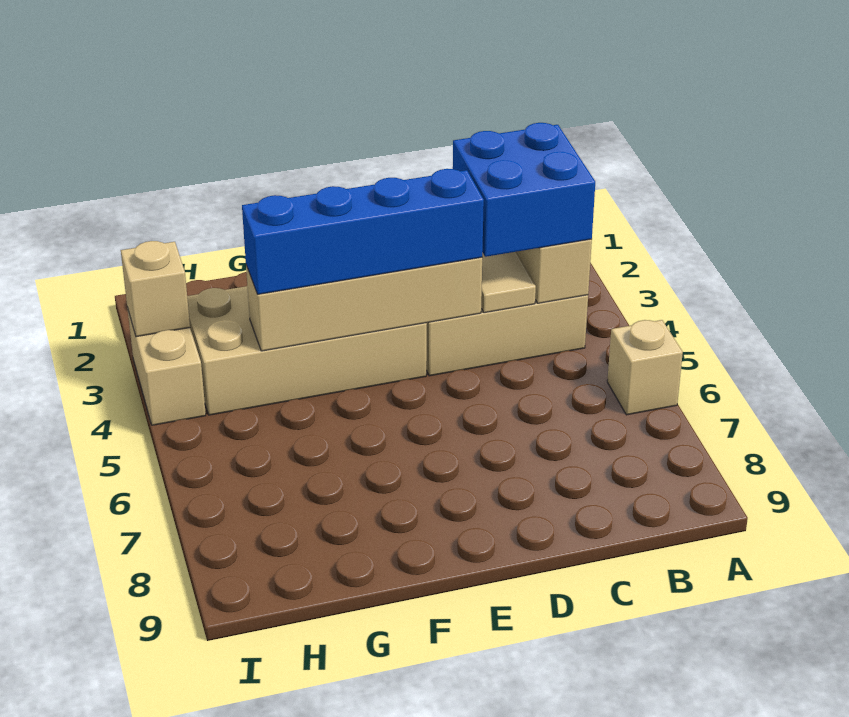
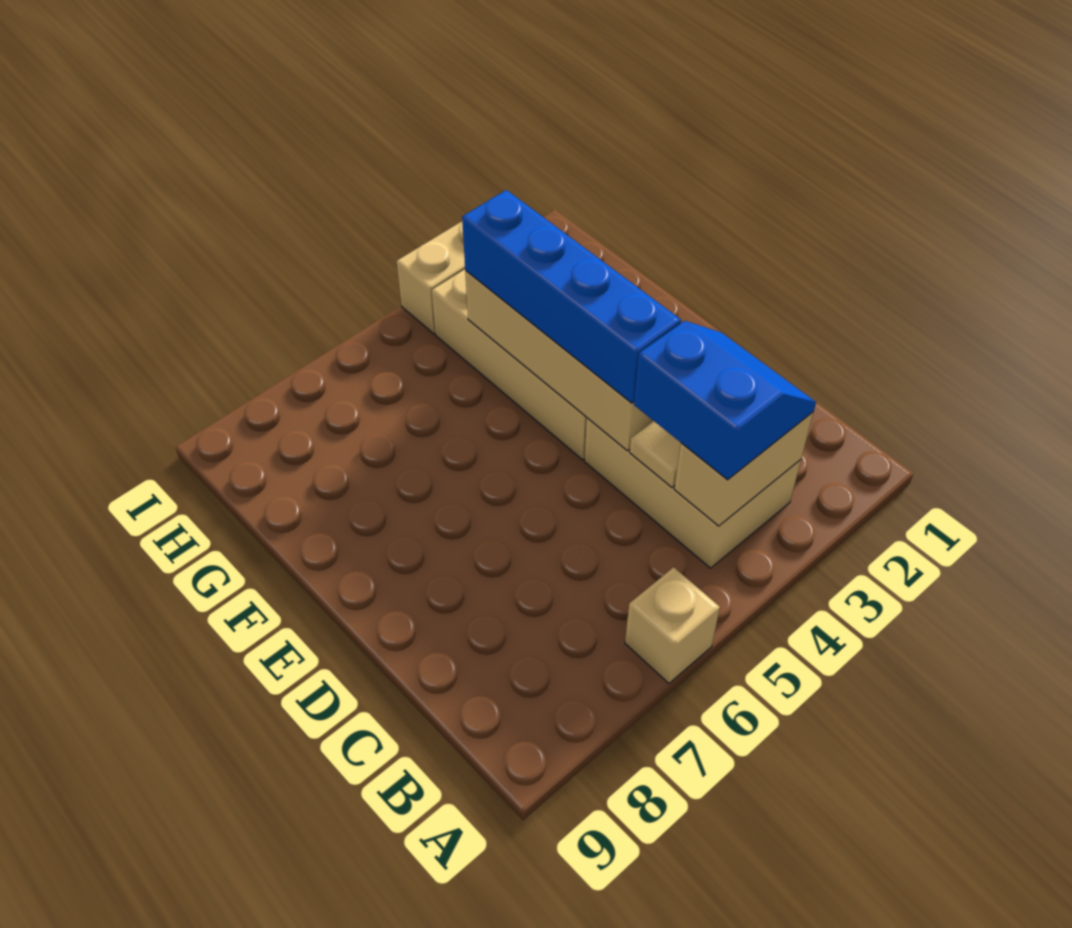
blue brick B3:C4 level 3 -> blue slope B3:C4 level 3 top 4
tan brick I3 level 2 -> none

